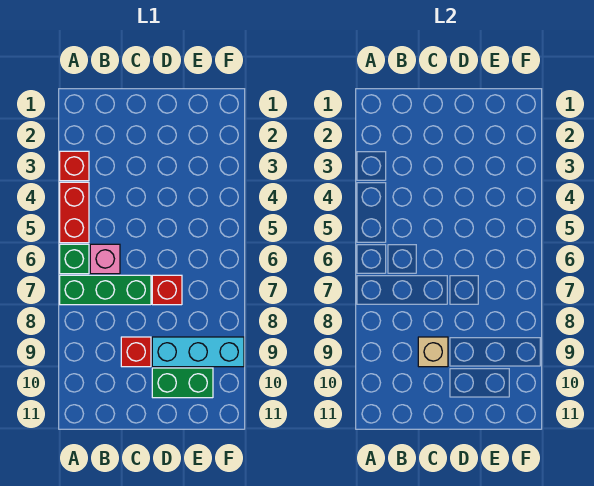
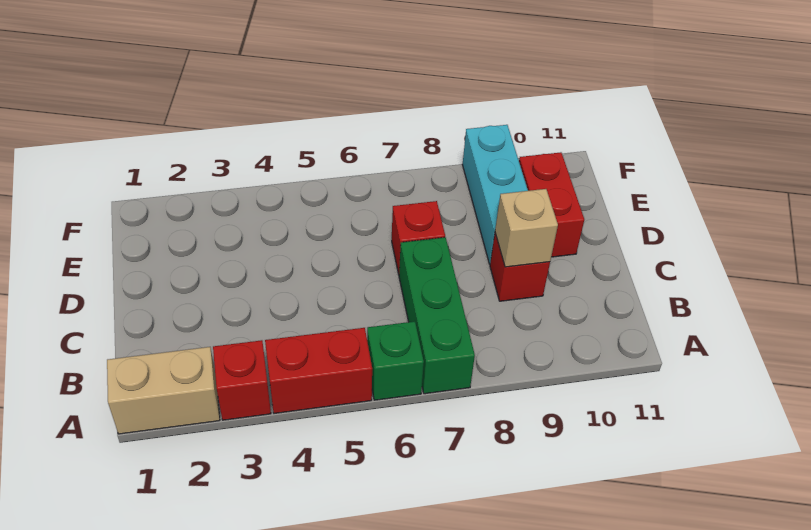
none -> tan brick A1:A2 level 1
pink brick B6 level 1 -> none
green brick D10:E10 level 1 -> red brick D10:E10 level 1

